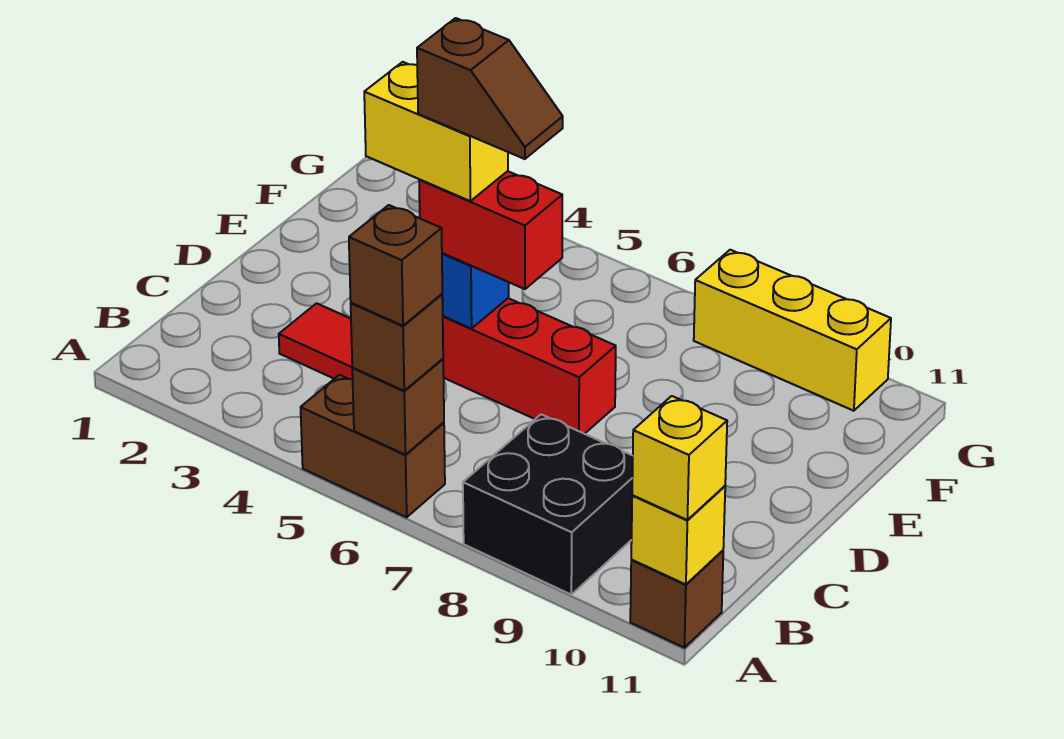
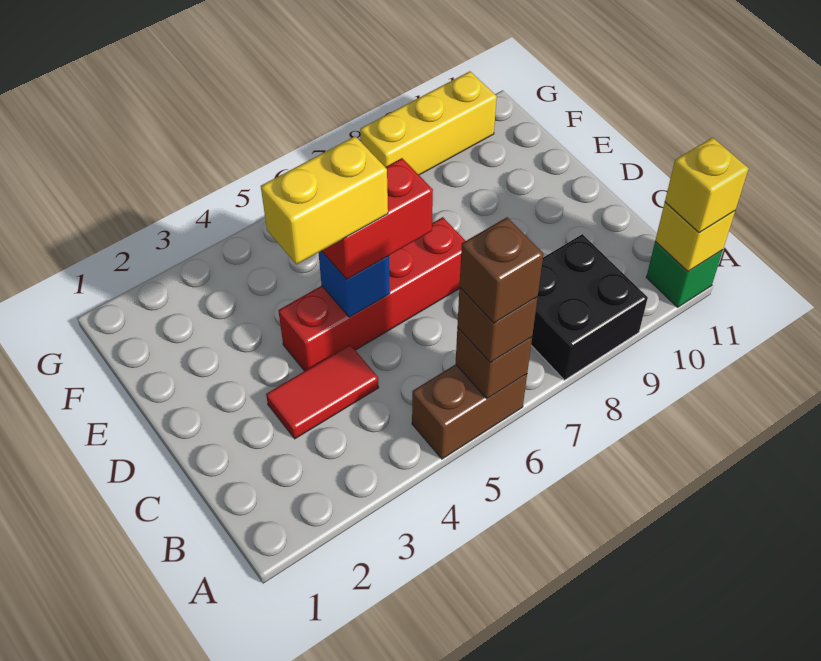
brown brick A11 level 1 -> green brick A11 level 1
brown slope D5:D6 level 5 top 5 -> none

